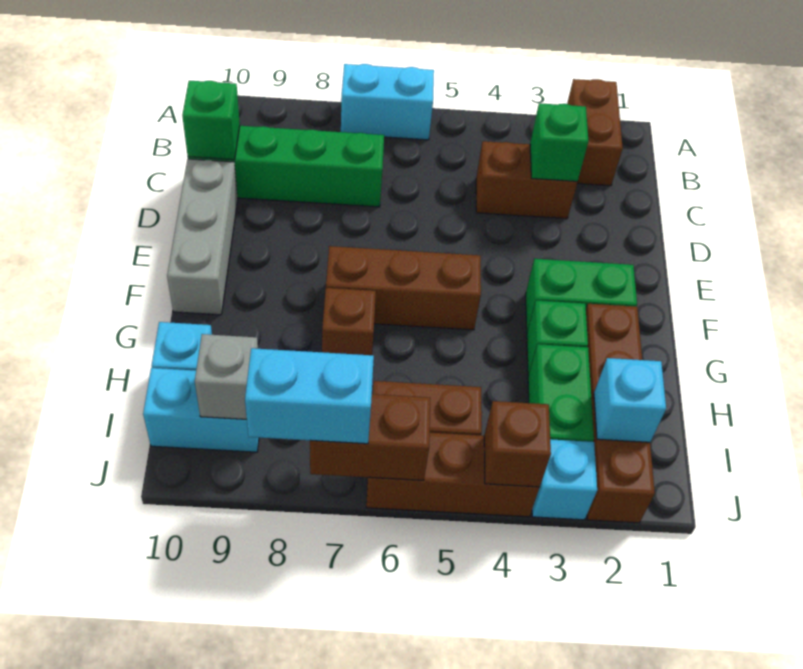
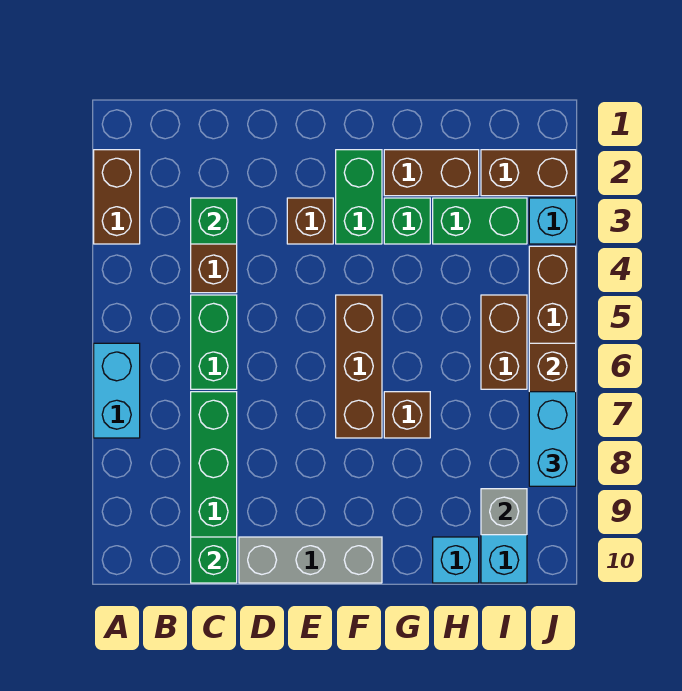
brown brick A2:B2 level 1 -> brown brick A2:A3 level 1
none -> green brick C5:C6 level 1
cyan brick I2 level 2 -> none
brown brick J4 level 2 -> brown brick E3 level 1

